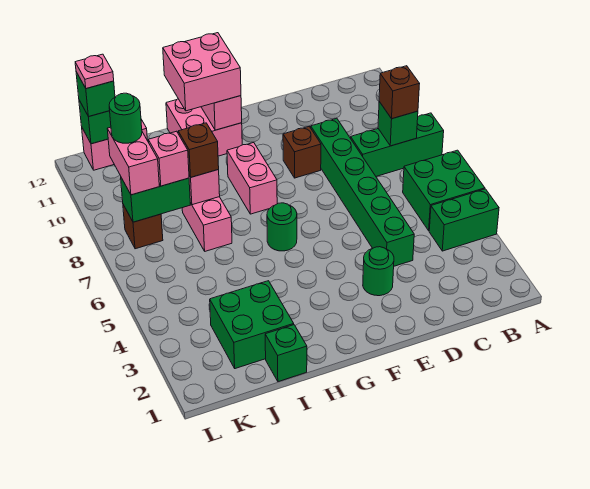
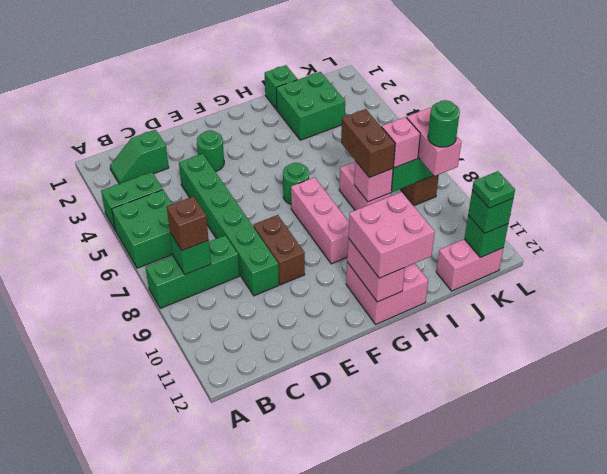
none -> green slope B2:C2 level 1 top C
brown brick E9 level 1 -> brown brick E8:E9 level 1
pink brick G8:G9 level 1 -> pink brick G7:G9 level 1
brown brick I8 level 3 -> brown brick I7:I8 level 3
pink plate K12 level 4 -> green plate K12 level 4

